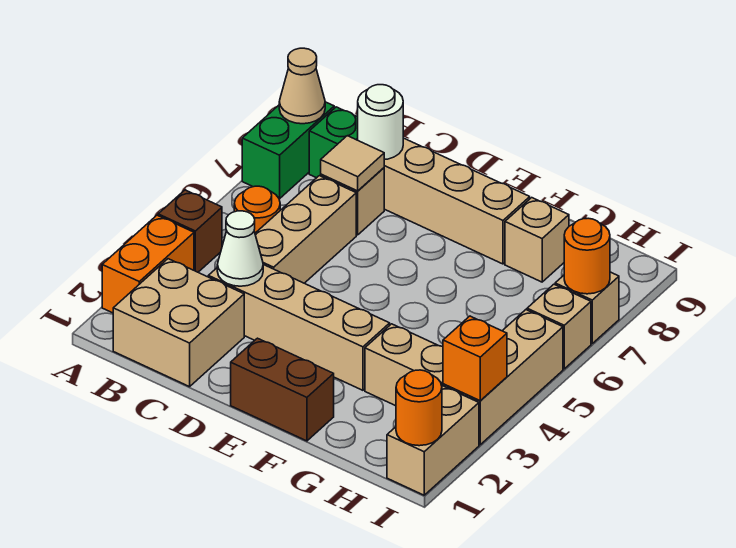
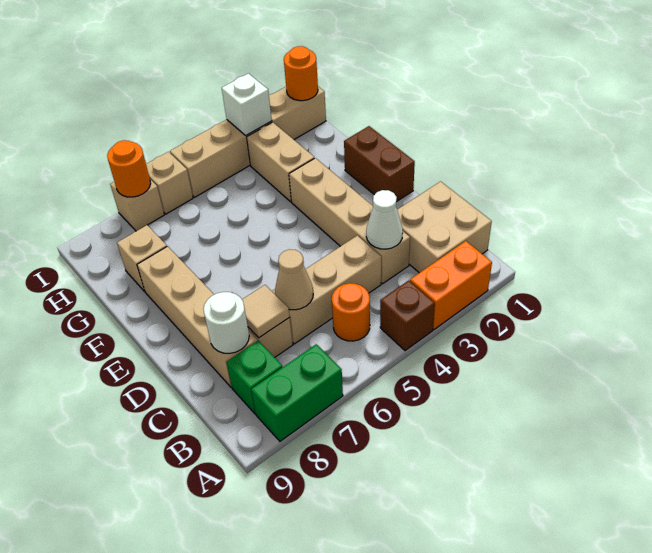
tan cone A8 level 2 -> tan cone C6 level 2
orange brick I3 level 2 -> white brick I3 level 2

